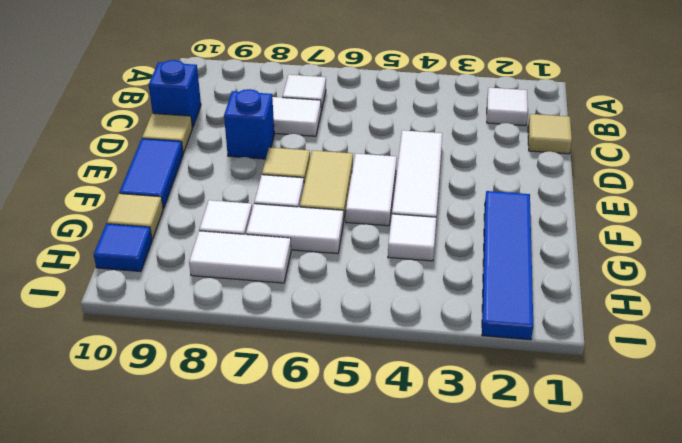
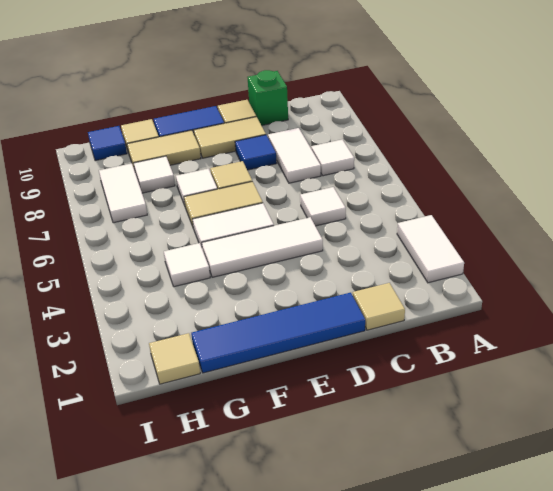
white tile B2 level 1 -> white tile C5 level 1
blue brick C10 level 1 -> green brick C10 level 1
blue brick D8 level 1 -> blue tile D8 level 1
none -> tan tile D9:E9 level 1
blue tile F2:I2 level 1 -> blue tile D1:G1 level 1
none -> tan tile F9:G9 level 1
white tile G6:G7 level 1 -> white tile A2:A3 level 1
none -> tan tile H1 level 1

